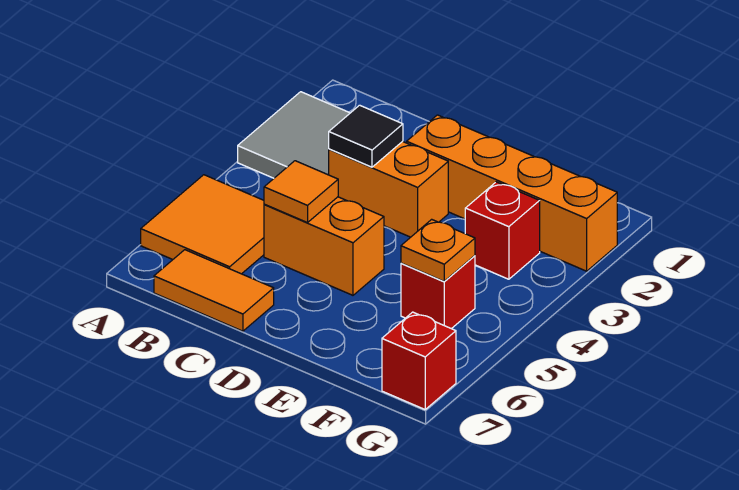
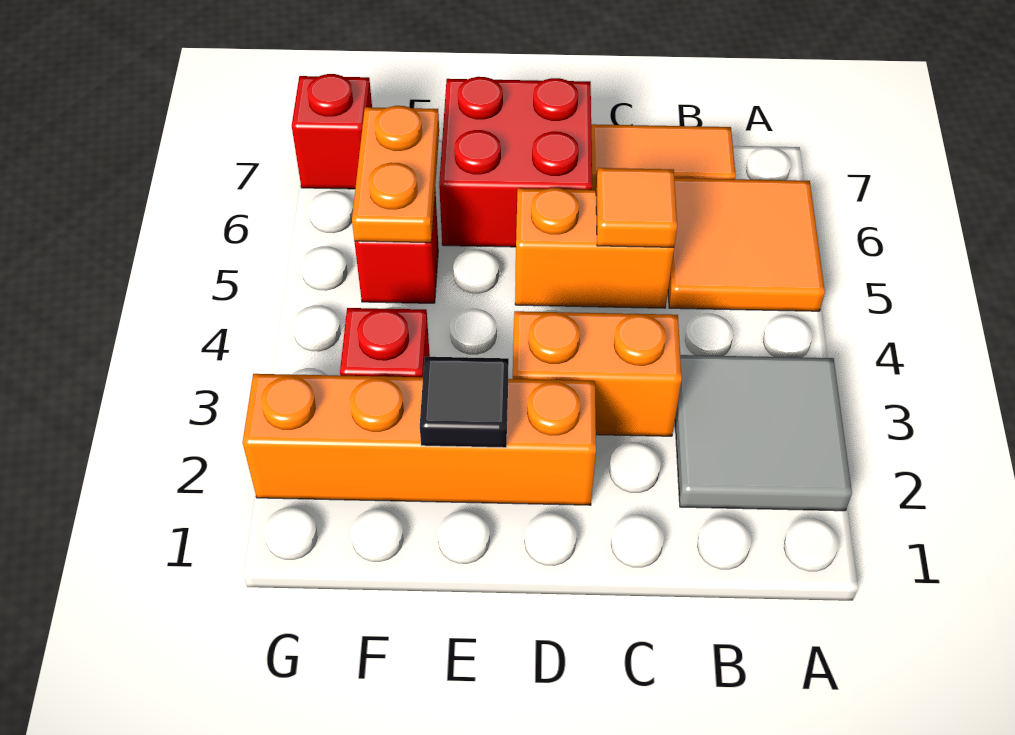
black tile C3 level 2 -> black tile E2 level 2
none -> red brick D6:E7 level 1
orange plate F5 level 2 -> orange plate F5:F6 level 2

